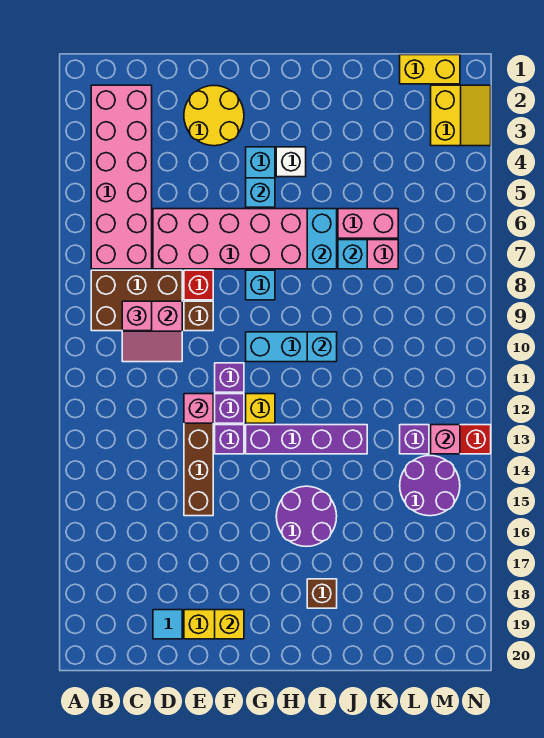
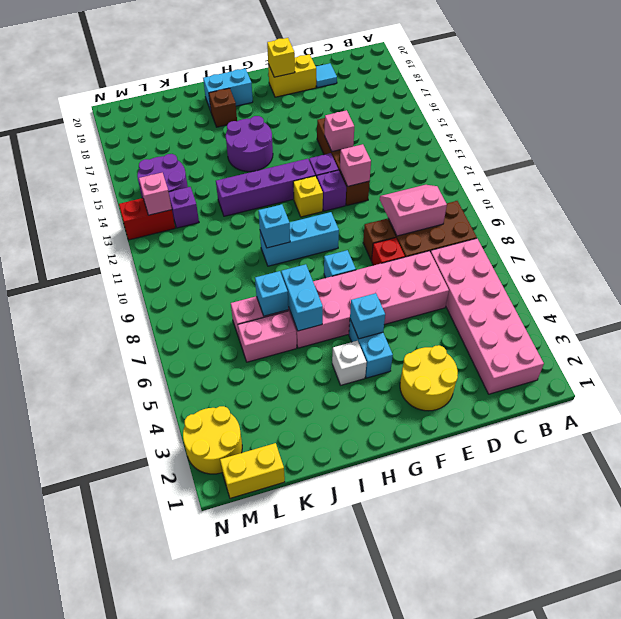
pink brick C9 level 3 -> pink brick E14 level 2
purple brick F11 level 1 -> none
none -> cyan brick H19:I19 level 1
yellow slope M2:N3 level 1 top M -> yellow round brick M2:N3 level 1

